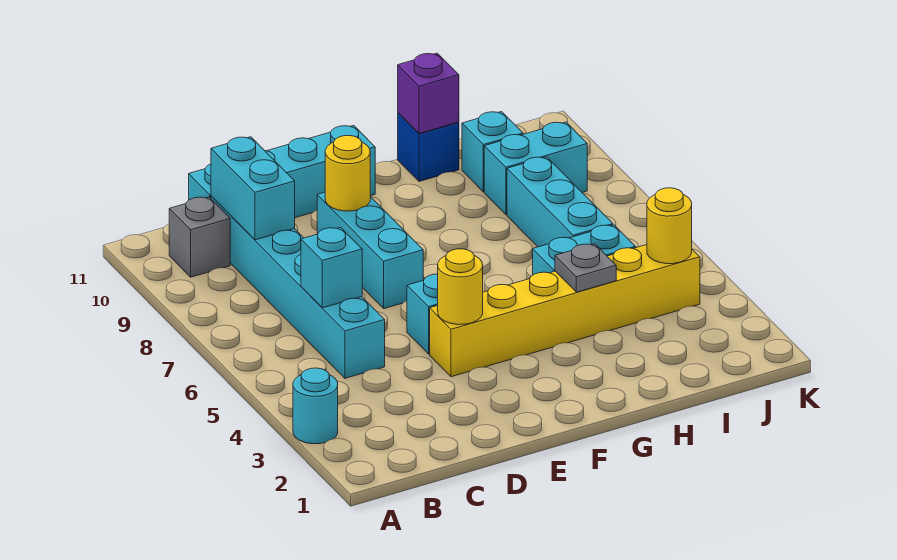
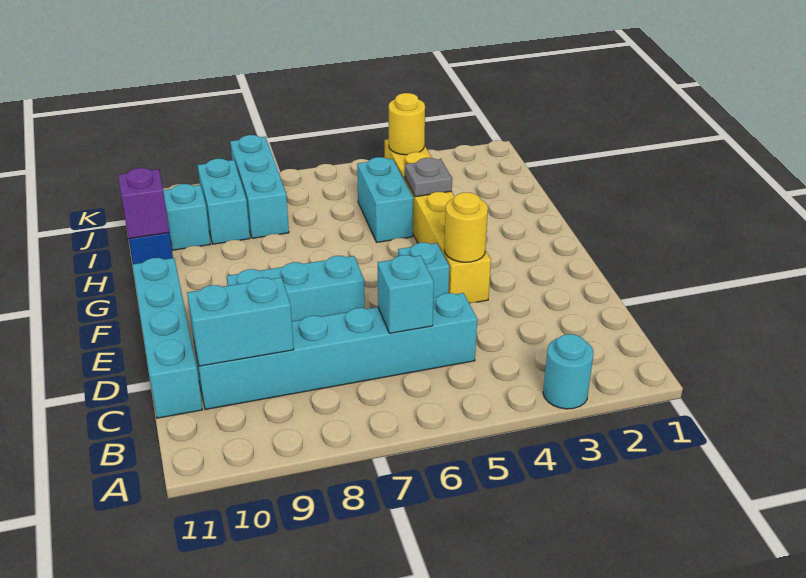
grey brick B10 level 1 -> none
yellow round brick E9 level 2 -> none
cyan brick I6:I8 level 1 -> cyan brick I8:K8 level 1

